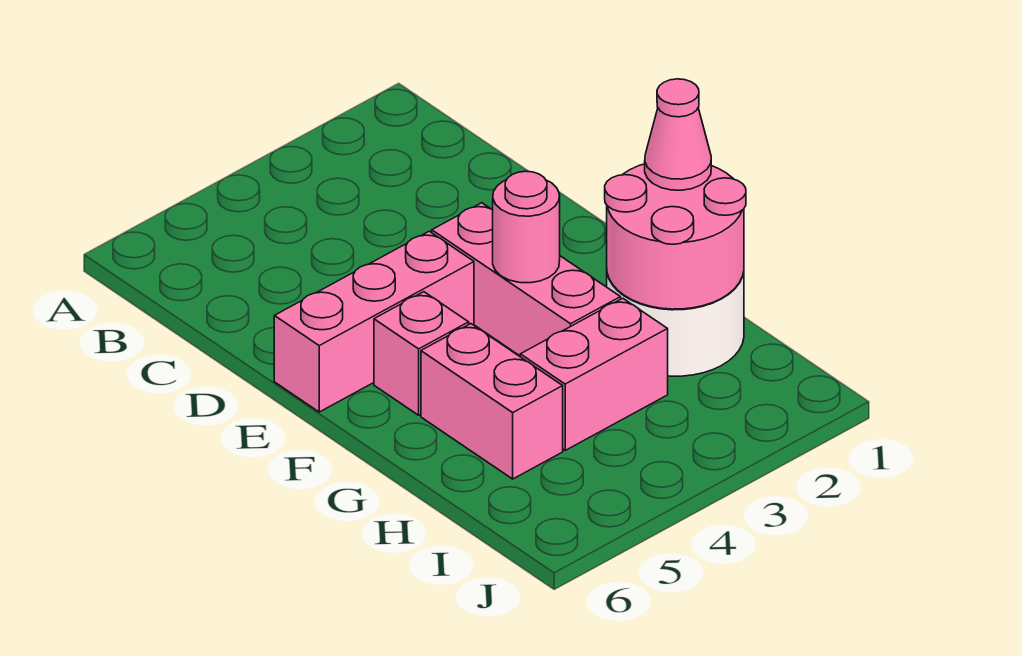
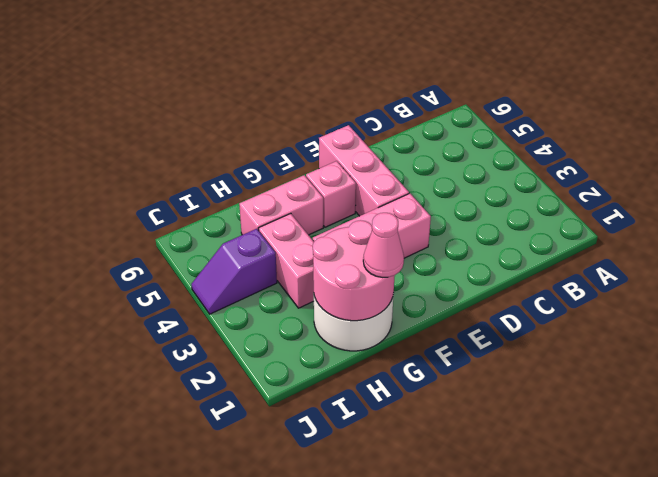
pink round brick F3 level 2 -> none
none -> purple slope I4:J4 level 1 top I

